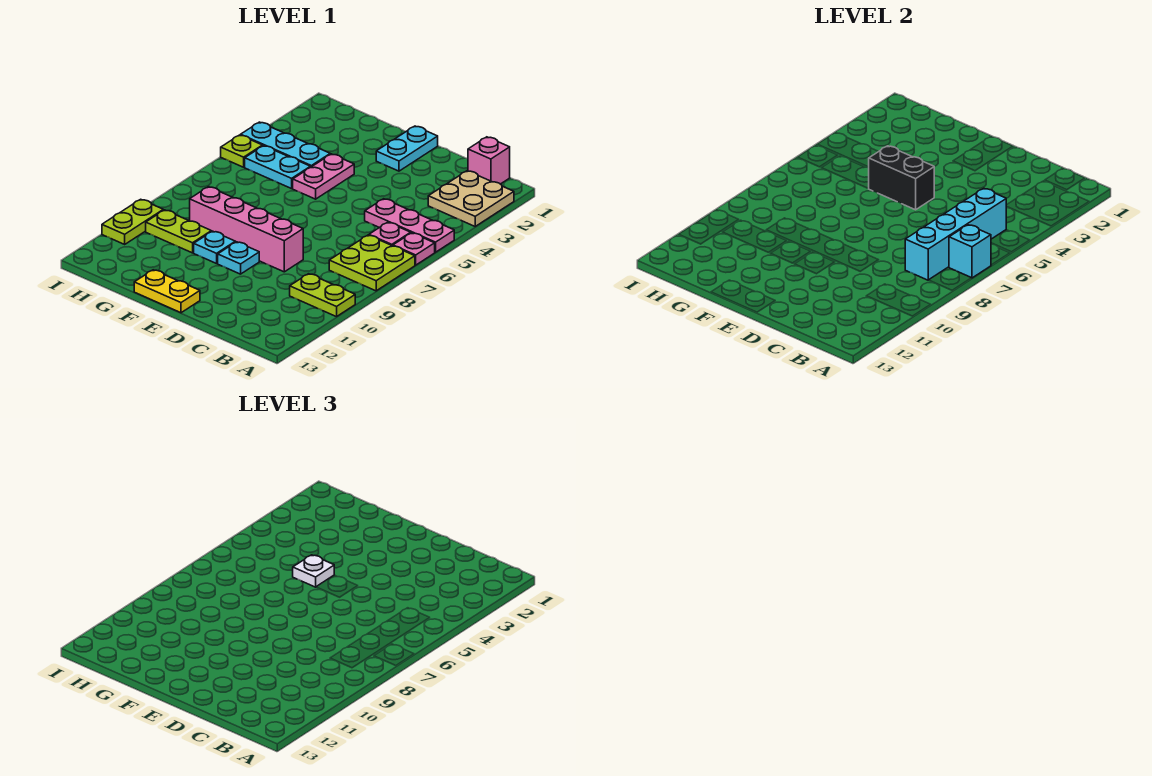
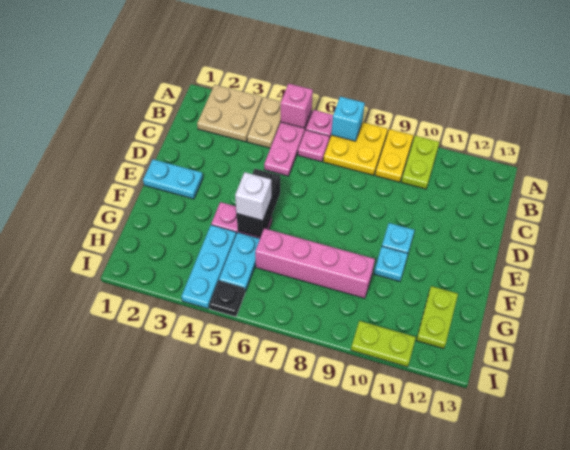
none -> tan plate A4:B4 level 1
lime plate A7:B8 level 1 -> yellow plate A7:B8 level 1
pink brick B1 level 1 -> pink brick A5 level 2
cyan brick B5:B8 level 2 -> none
pink brick D9:G9 level 1 -> pink brick G6:G9 level 1
yellow plate E13:F13 level 1 -> yellow plate A9:B9 level 1
white plate F5 level 3 -> white brick F5 level 3
lime plate G10:H10 level 1 -> lime plate G12:H12 level 1
lime plate I5 level 1 -> black plate I5 level 1

